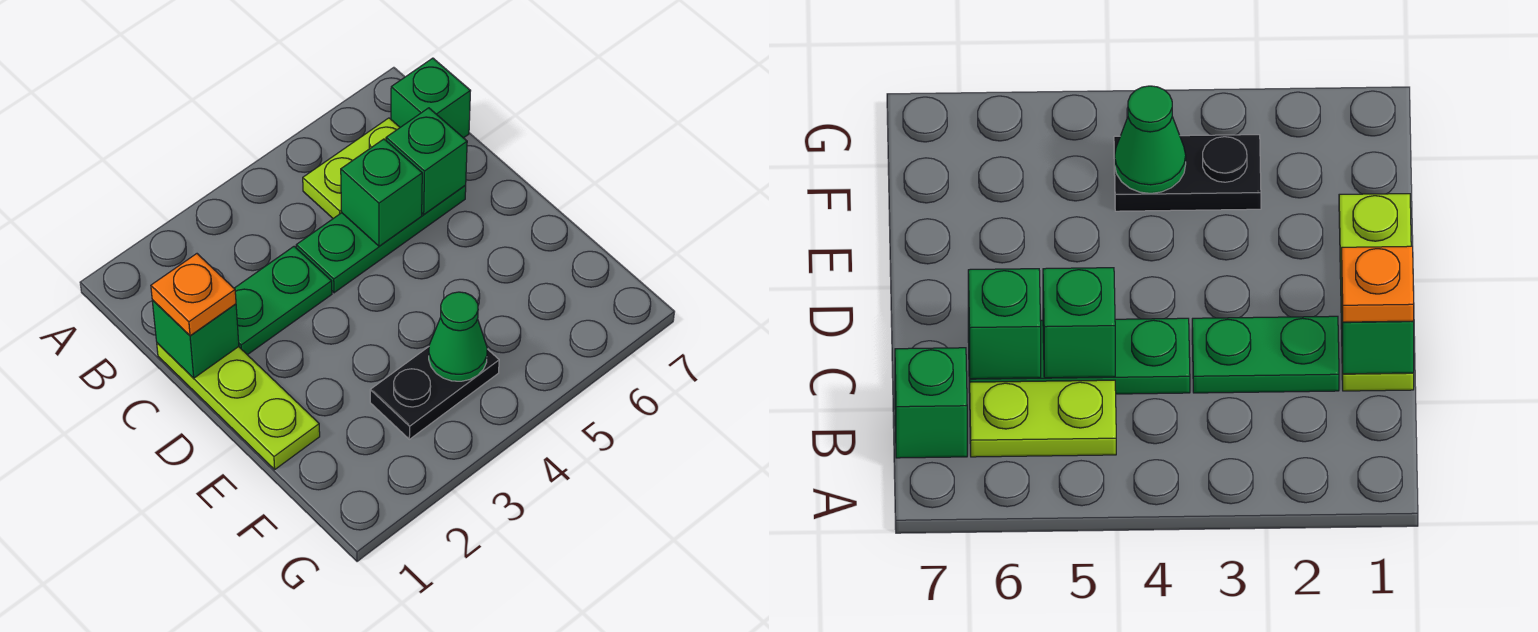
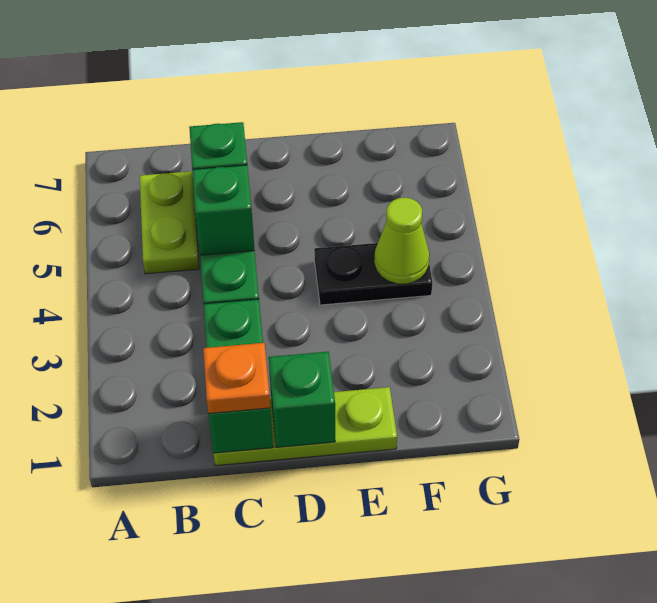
green brick B7 level 1 -> green brick D1 level 2
black plate F3:F4 level 1 -> black plate E4:F4 level 1
green cone F4 level 2 -> lime cone F4 level 2

